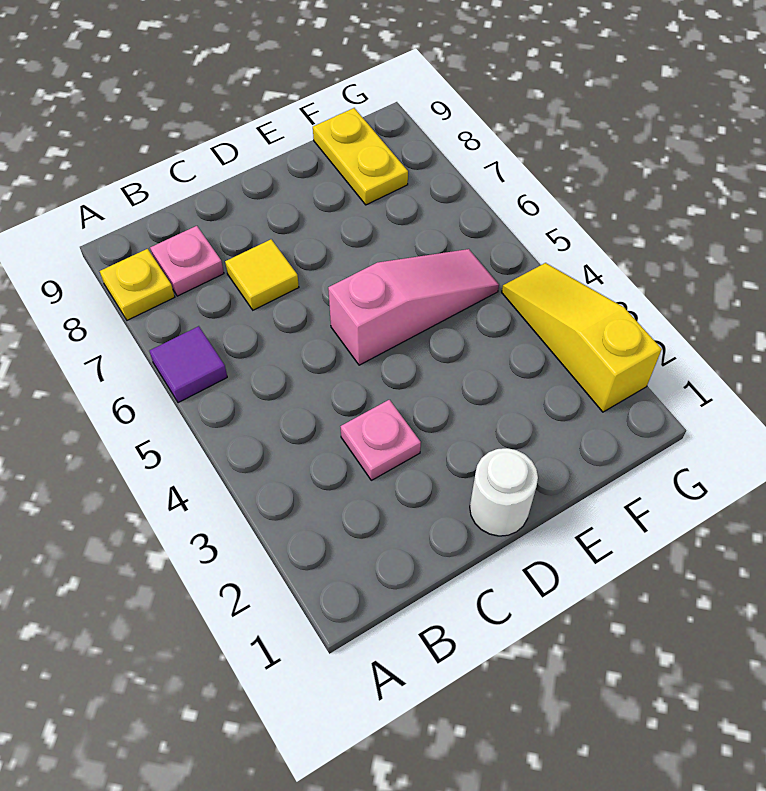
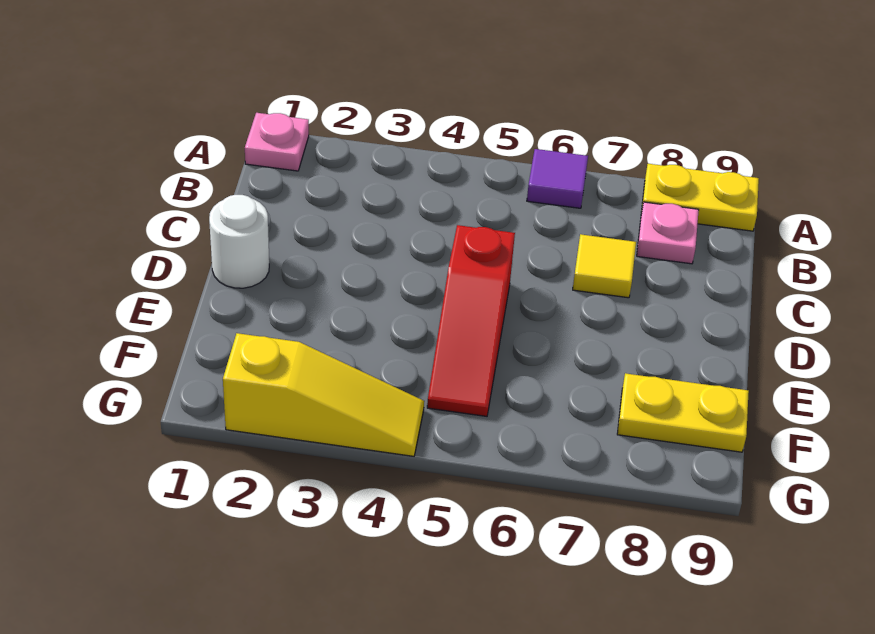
yellow plate A8 level 1 -> yellow plate A8:A9 level 1
pink plate C3 level 1 -> pink plate A1 level 1
pink slope D5:F5 level 1 top D -> red slope D5:F5 level 1 top D

